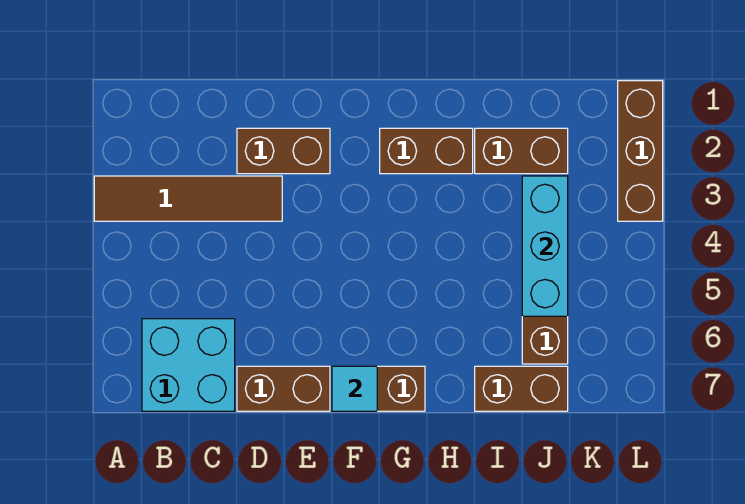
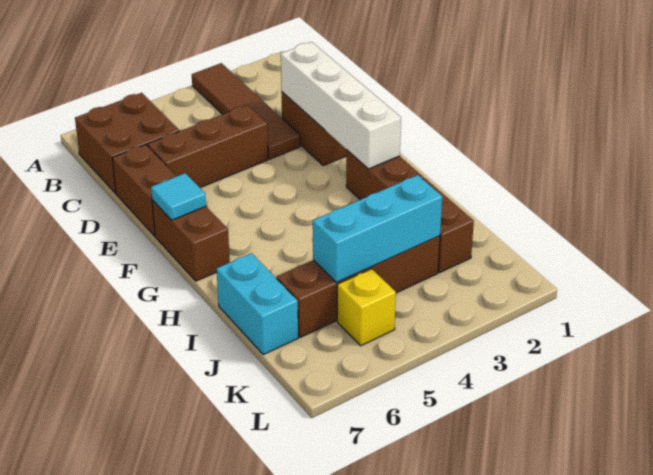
cyan brick B6:C7 level 1 -> brown brick B6:C7 level 1
none -> white brick D2:G2 level 2
brown brick I7:J7 level 1 -> cyan brick I7:J7 level 1
none -> yellow brick K5 level 1
brown brick L1:L3 level 1 -> brown brick D4:D6 level 1

